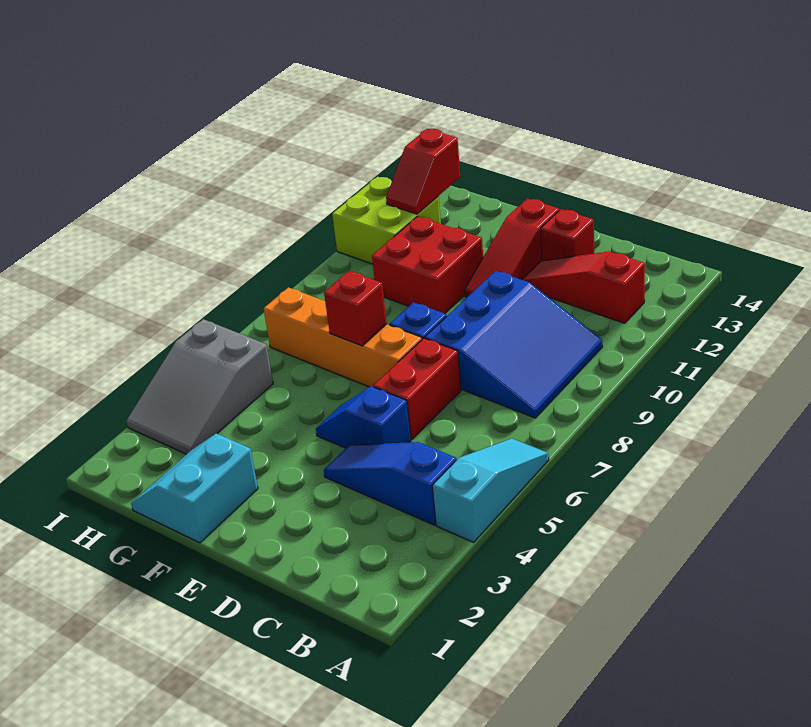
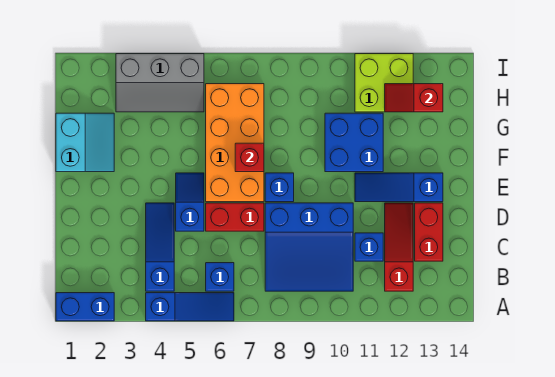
none -> blue brick A1:A2 level 1
cyan slope A4:A6 level 1 top 4 -> blue slope A4:A6 level 1 top 4
none -> blue brick B6 level 1
none -> blue brick C11 level 1
red brick D13 level 1 -> red brick C13:D13 level 1
orange brick E7:H7 level 1 -> orange brick E6:H7 level 1
red slope E11:E13 level 1 top 13 -> blue slope E11:E13 level 1 top 13
cyan slope F1:G2 level 1 top F -> cyan slope F1:G2 level 1 top 1
red brick F10:G11 level 1 -> blue brick F10:G11 level 1
grey slope H3:I5 level 1 top 5 -> grey slope H3:I5 level 1 top I

